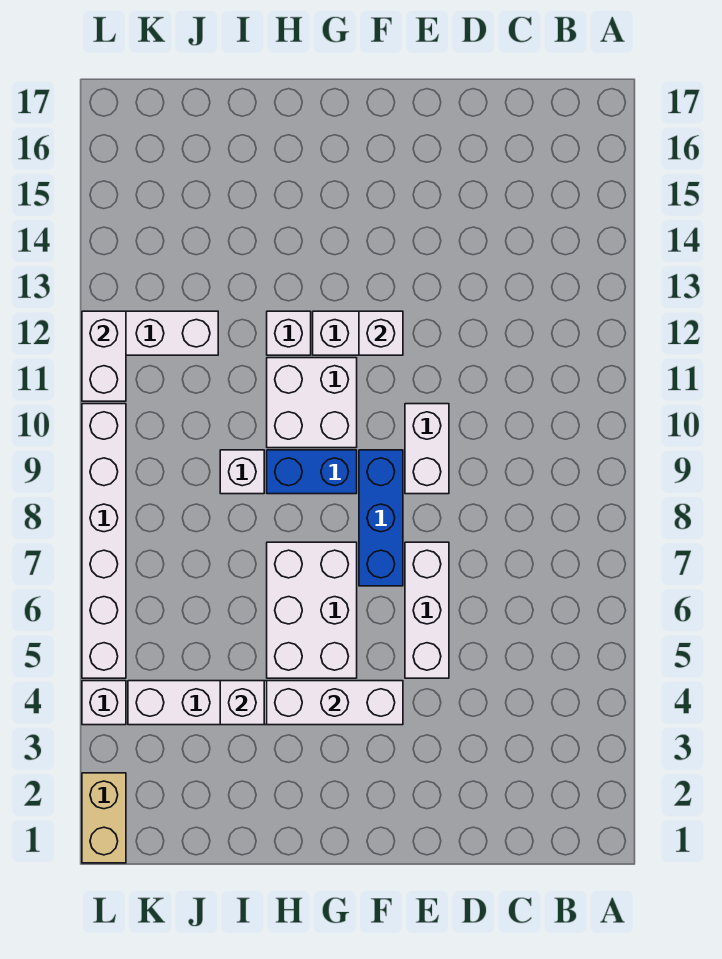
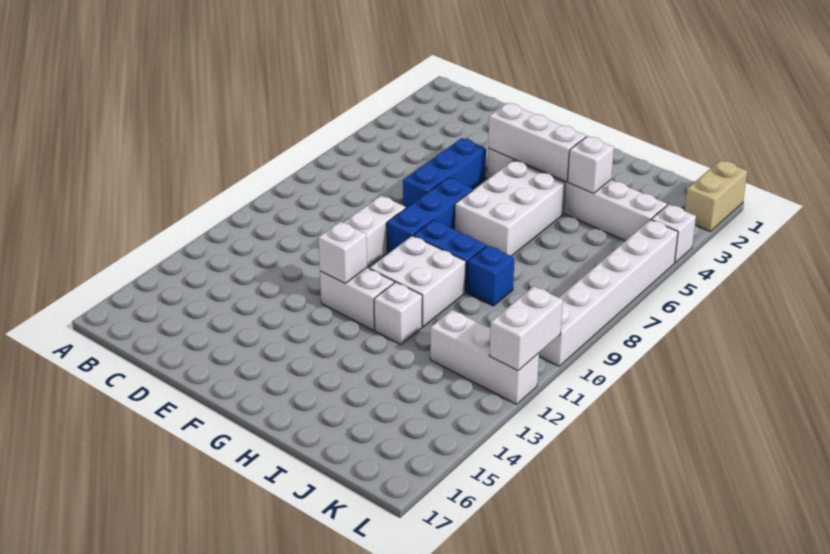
white brick E5:E7 level 1 -> blue brick E5:E7 level 1
white brick I9 level 1 -> blue brick I9 level 1

